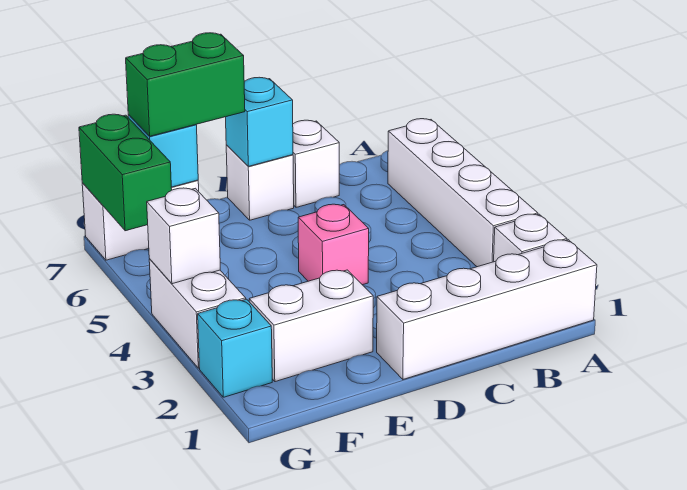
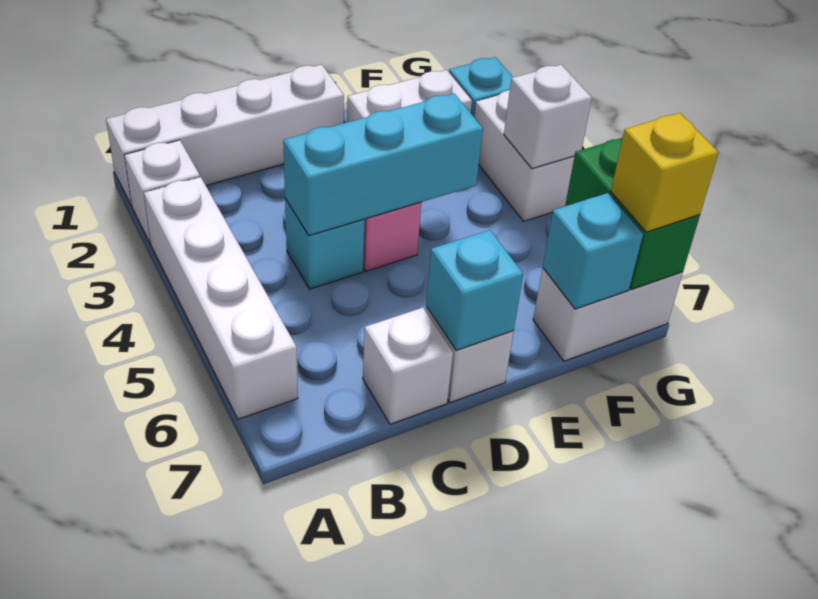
none -> cyan brick C4 level 1
none -> cyan brick C4:E4 level 2
green brick E7:F7 level 3 -> none
none -> yellow brick G7 level 3

